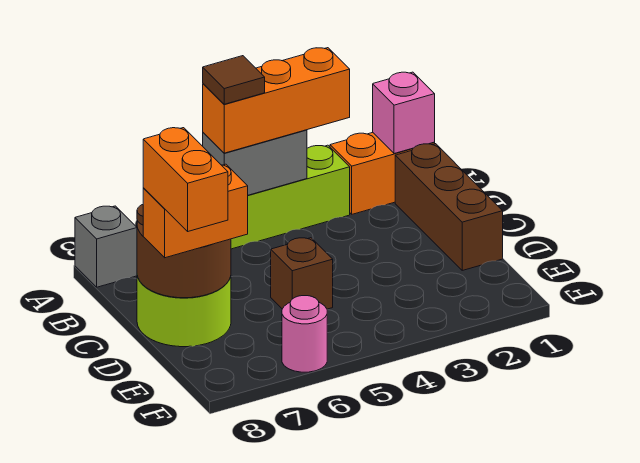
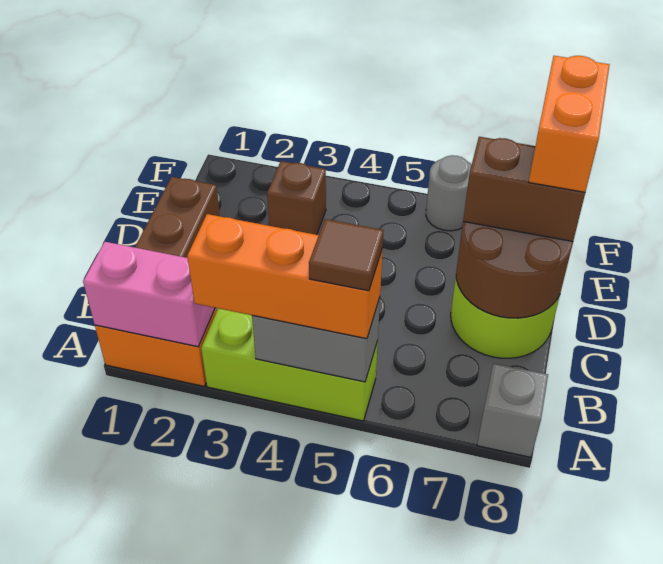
pink brick A1 level 2 -> pink brick A1:A2 level 2
brown brick D5 level 1 -> brown brick E3 level 1
orange brick D7:D8 level 3 -> brown brick D7:D8 level 3
pink round brick F6 level 1 -> grey round brick F6 level 1

